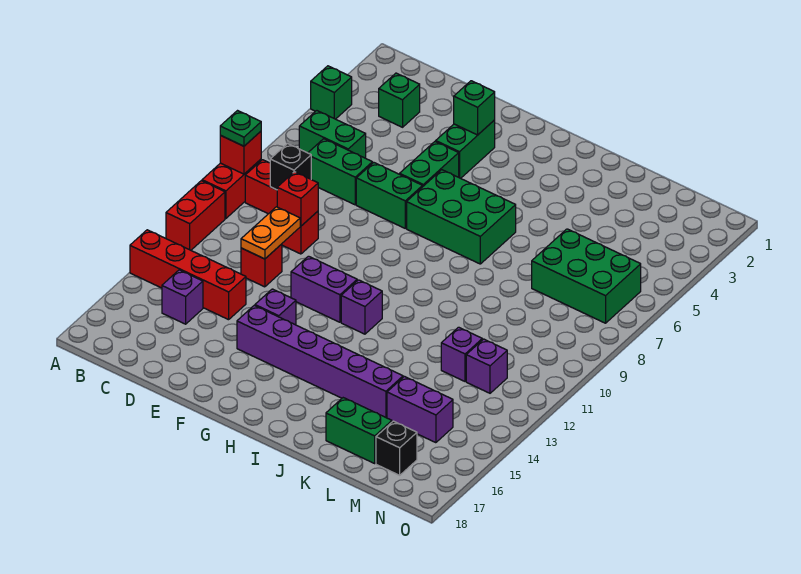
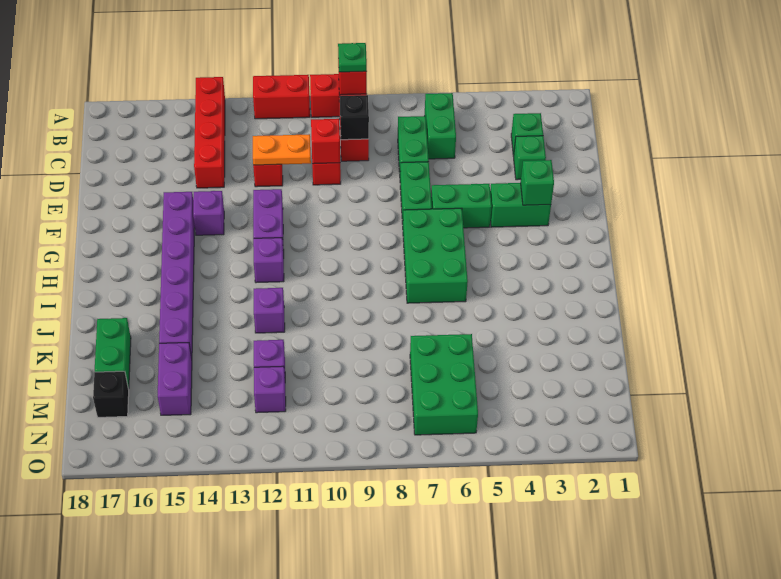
green brick A4 level 1 -> green brick D3 level 1
purple brick C15 level 1 -> purple brick J12 level 1

